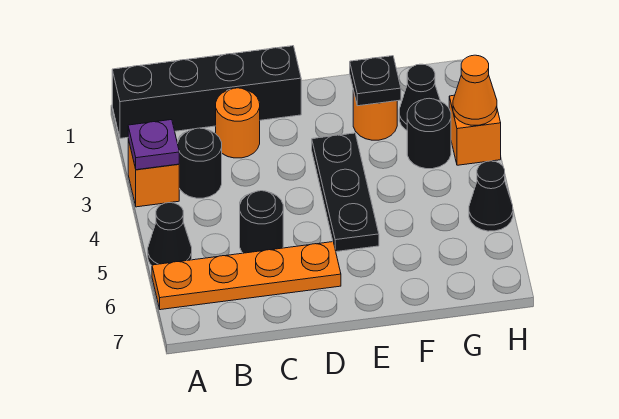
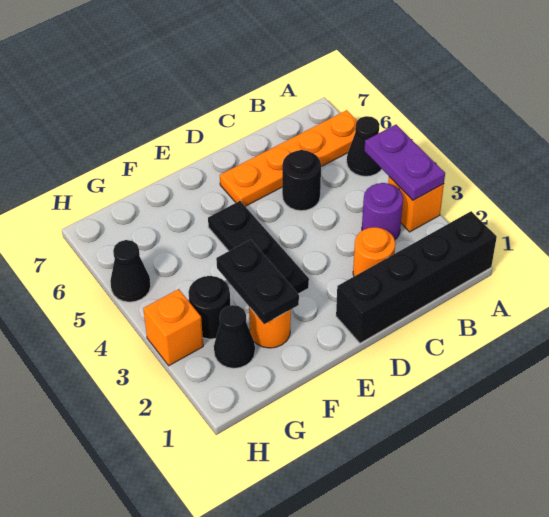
purple plate A3 level 2 -> purple plate A3:A4 level 2
black round brick B3 level 1 -> purple round brick B3 level 1
black plate F2 level 2 -> black plate F2:F3 level 2
orange cone H3 level 2 -> none

